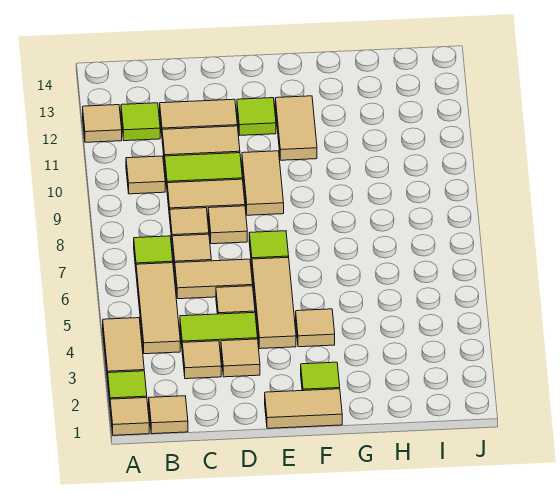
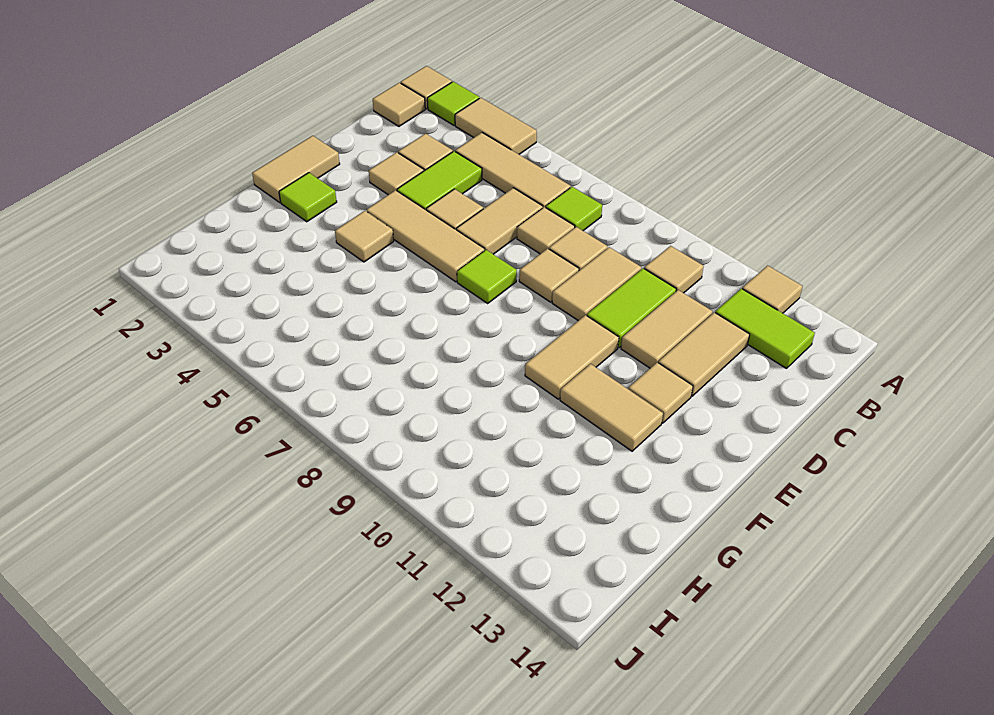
lime tile B12 level 1 -> lime tile B12:B13 level 1
tan tile E9:E10 level 1 -> tan tile E10:F10 level 1
lime tile E12 level 1 -> tan tile E12 level 1

